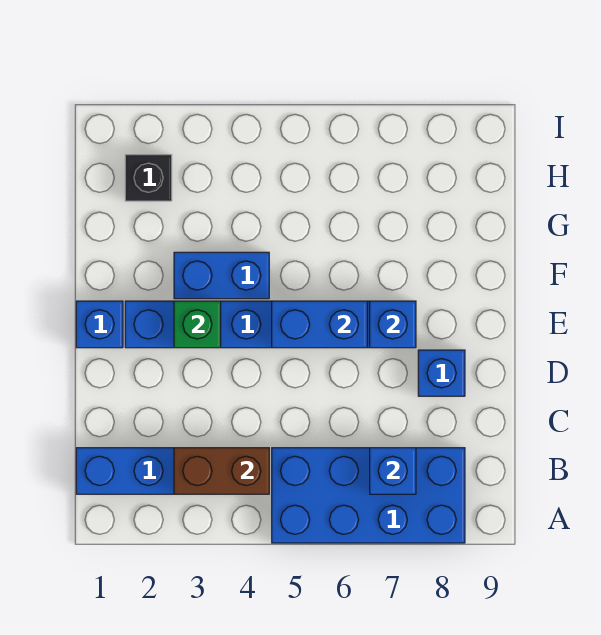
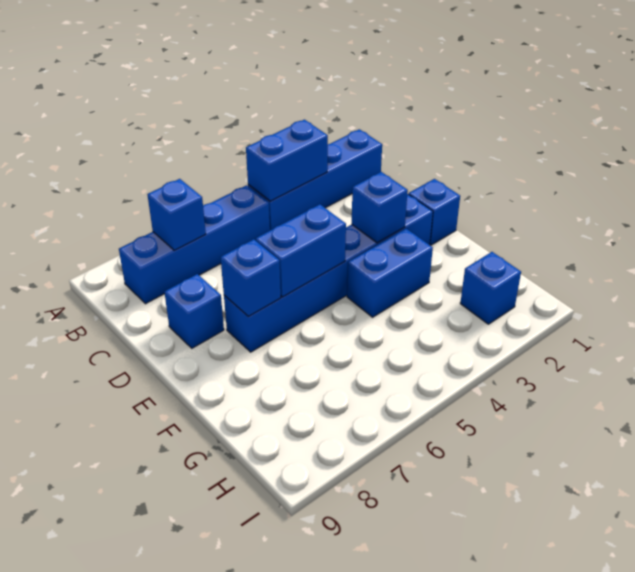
blue brick A5:B8 level 1 -> blue brick B5:B8 level 1
brown brick B3:B4 level 2 -> blue brick B3:B4 level 2
green brick E3 level 2 -> blue brick E3 level 2
black brick H2 level 1 -> blue brick H2 level 1

